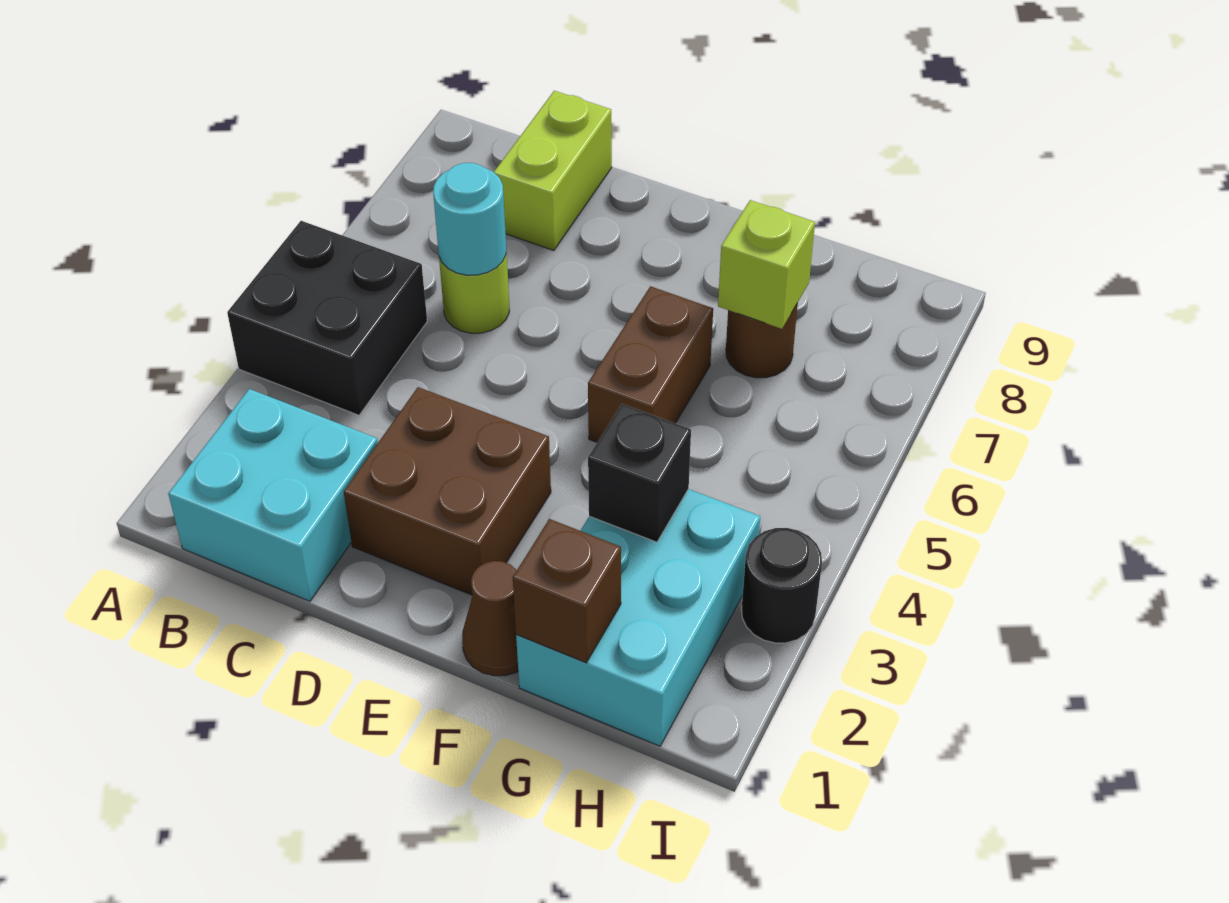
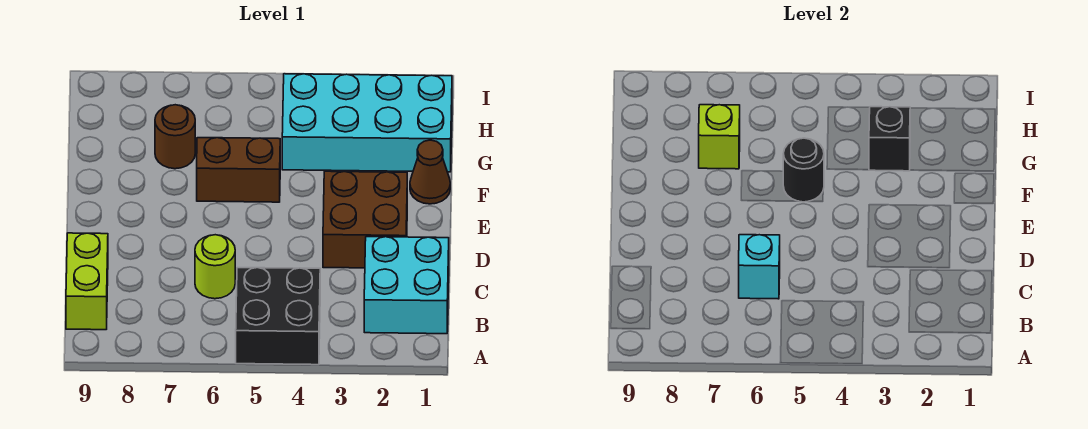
cyan round brick C6 level 2 -> cyan brick C6 level 2
lime brick C8:C9 level 1 -> lime brick B9:C9 level 1
cyan brick G1:H3 level 1 -> cyan brick G1:H4 level 1
brown brick G1 level 2 -> none
black round brick I3 level 1 -> black round brick F5 level 2

